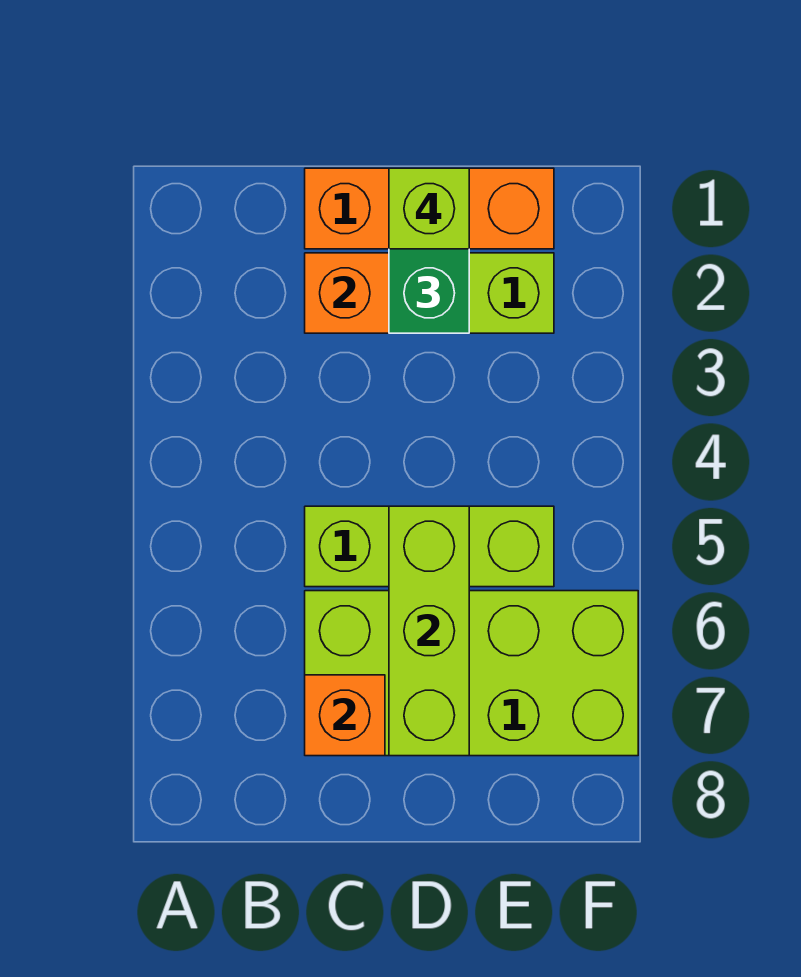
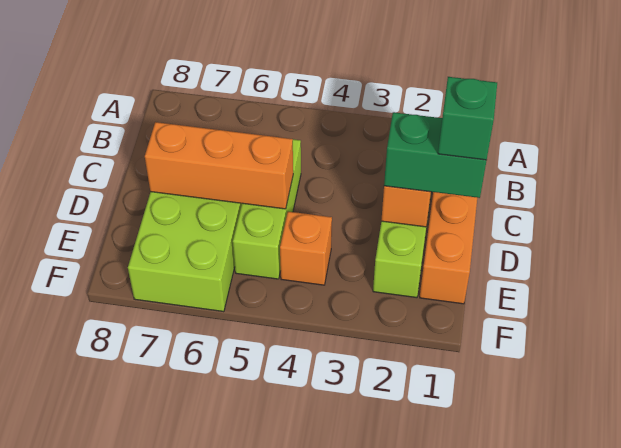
orange brick C7 level 2 -> orange brick E4 level 1
lime brick D1 level 4 -> green brick D1 level 4
lime brick D5:D7 level 2 -> orange brick D5:D7 level 2

